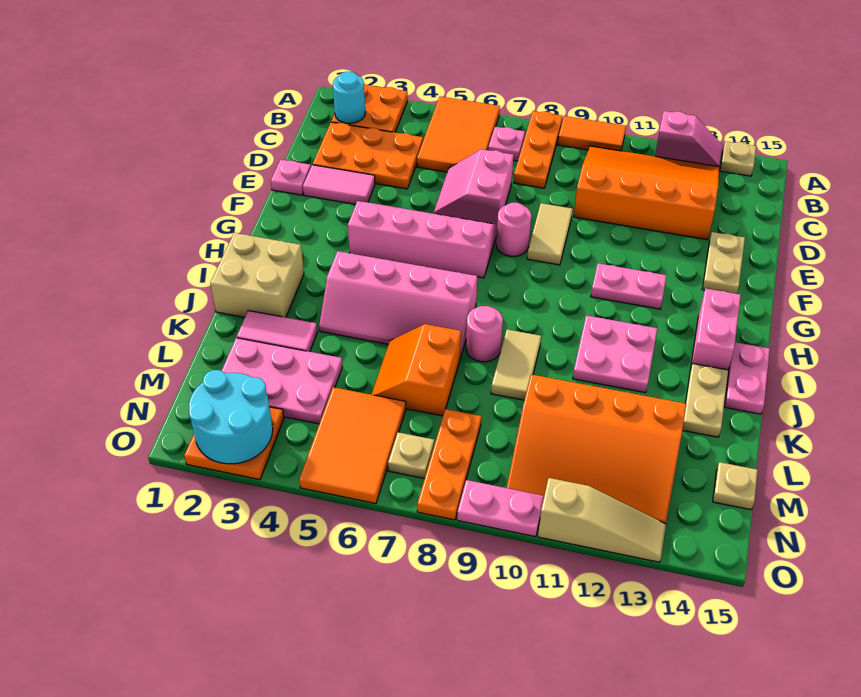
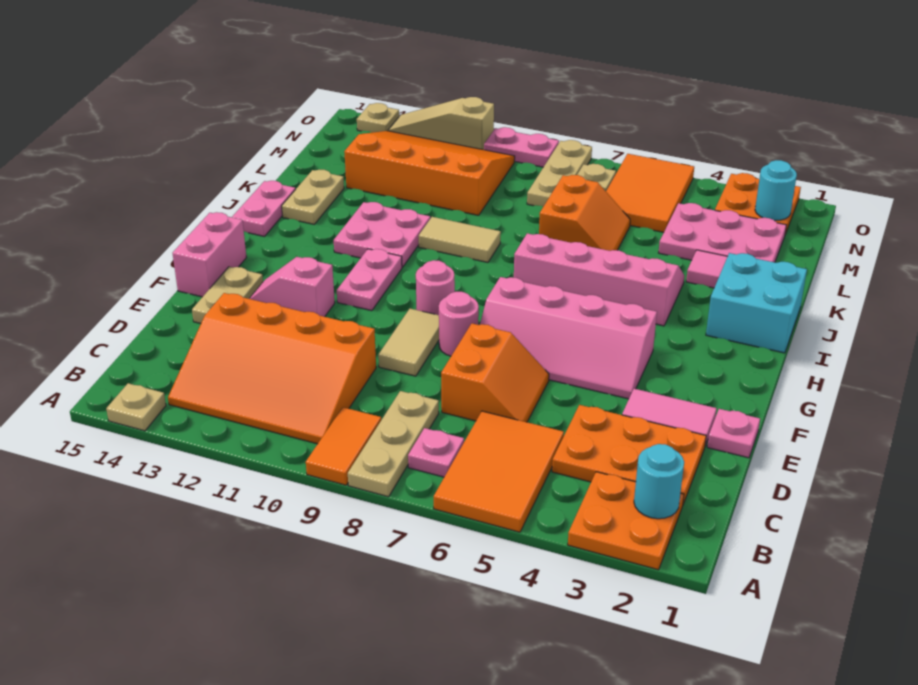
orange plate A8:C8 level 1 -> tan plate A8:C8 level 1
orange tile A9:A10 level 1 -> orange tile A9:B9 level 1
pink slope A12:A13 level 1 top 12 -> pink slope F12:F13 level 1 top 12
pink slope D6:E7 level 1 top 7 -> orange slope D6:E7 level 1 top 7
pink plate G11:G12 level 1 -> pink plate G11:H11 level 1
pink brick H14:I14 level 1 -> pink brick F15:G15 level 1
tan brick I1:J2 level 1 -> cyan brick I1:J2 level 1
pink round brick J8 level 1 -> pink round brick G9 level 1
tan tile J9:K9 level 1 -> tan tile J9:J10 level 1
orange plate M8:O8 level 1 -> tan plate M8:O8 level 1
tan plate M15 level 1 -> tan plate O14 level 1
cyan round brick N2:O3 level 2 -> cyan round brick N2 level 2

